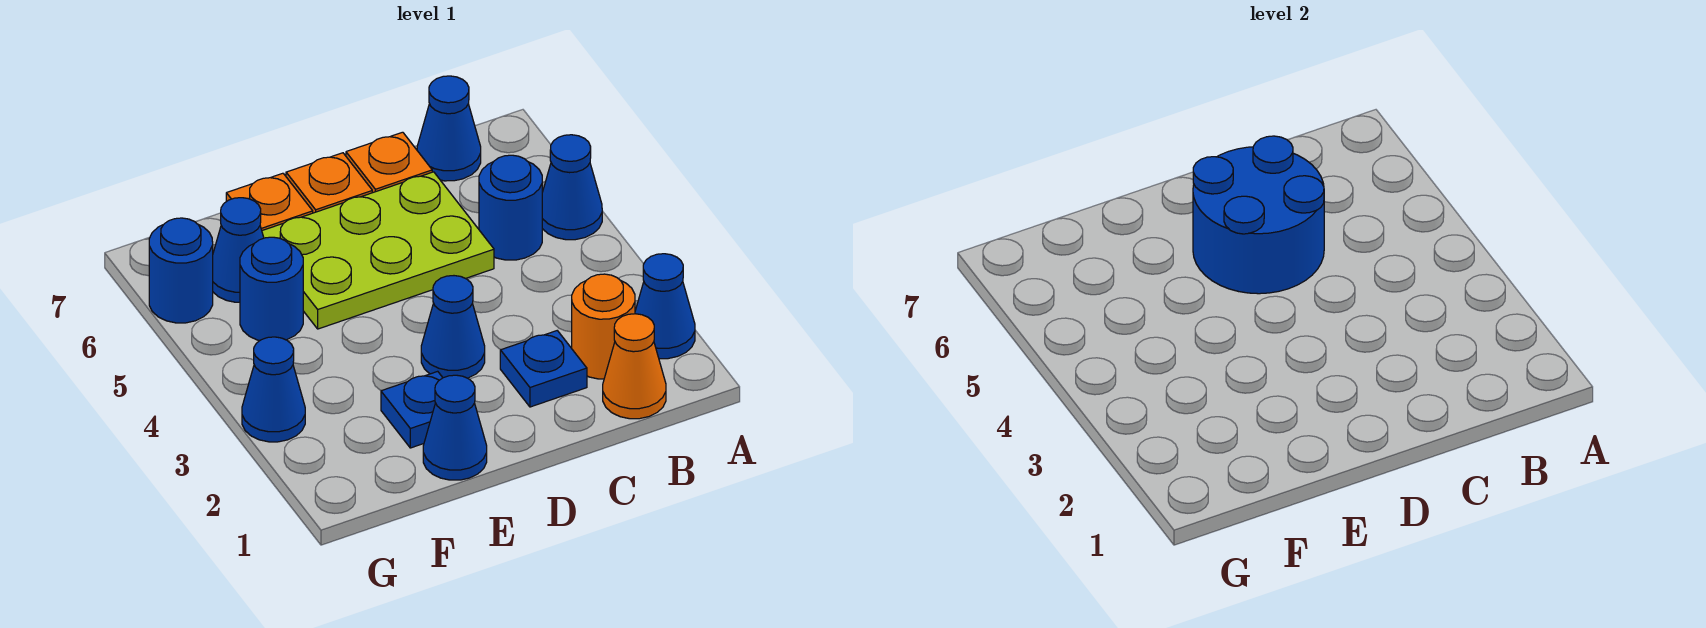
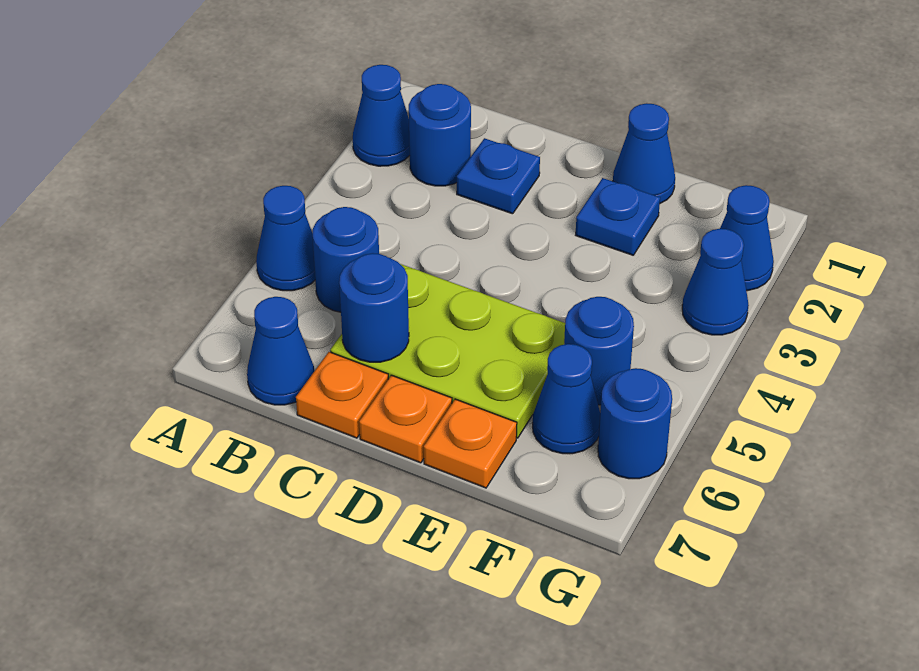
orange cone B1 level 1 -> none
orange round brick B2 level 1 -> blue round brick B2 level 1
blue round brick C5:D6 level 2 -> blue round brick C6 level 2
blue cone D3 level 1 -> blue cone G2 level 1

